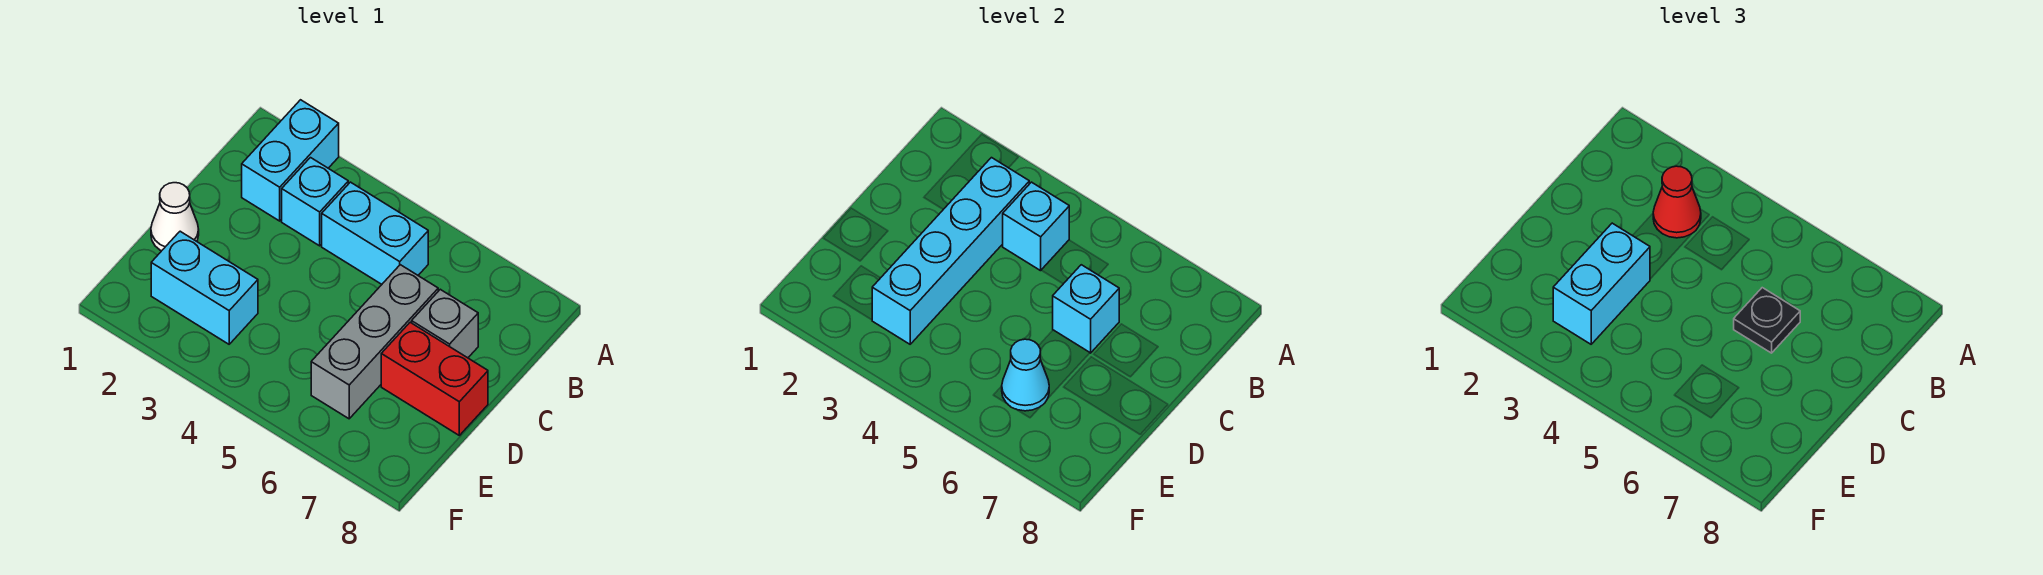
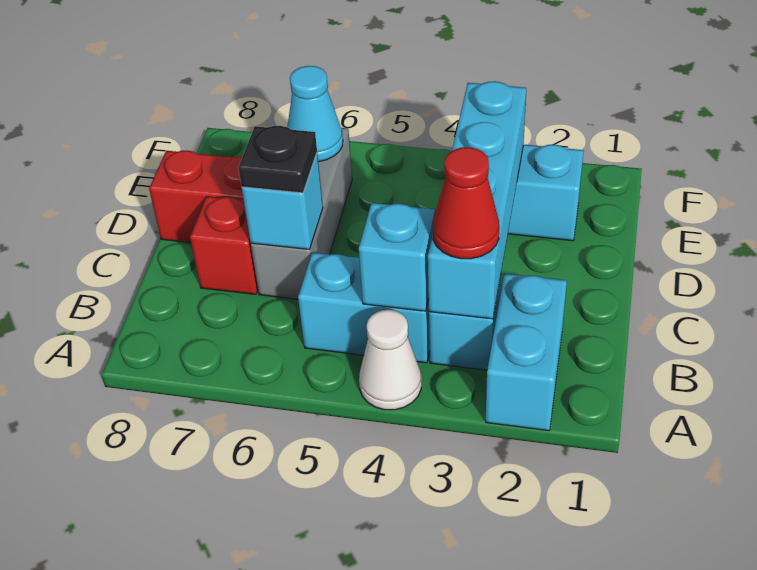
grey brick C7 level 1 -> red brick C7 level 1
white cone D1 level 1 -> white cone A4 level 1
cyan brick D3:E3 level 3 -> none

